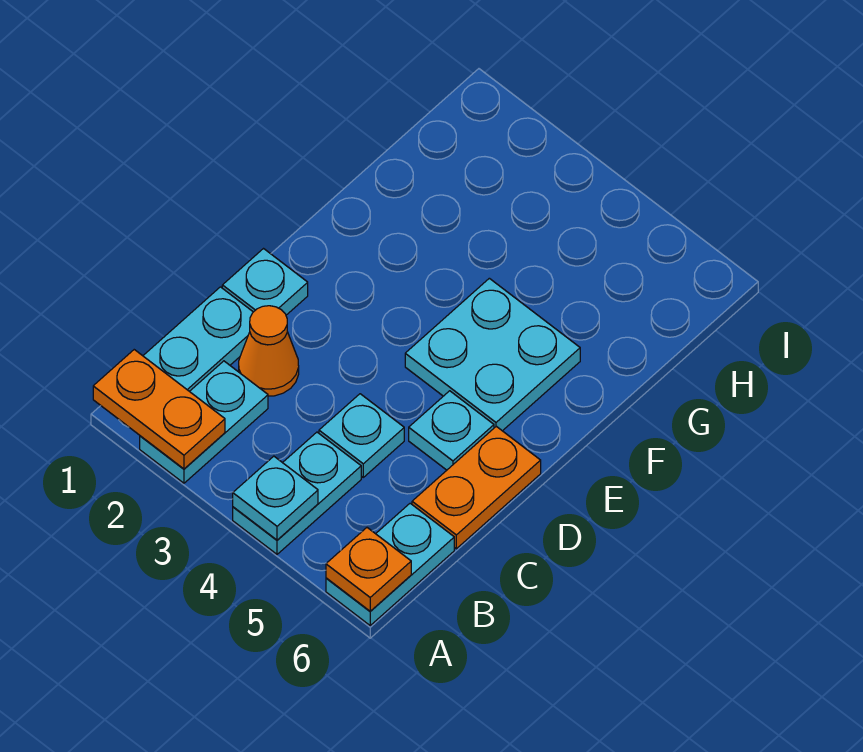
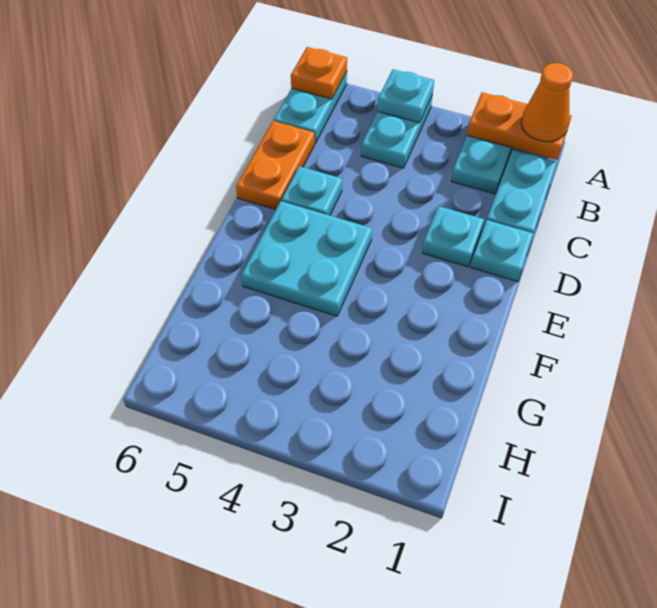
orange cone C2 level 1 -> orange cone A1 level 3
cyan plate C4 level 1 -> cyan plate D2 level 1

